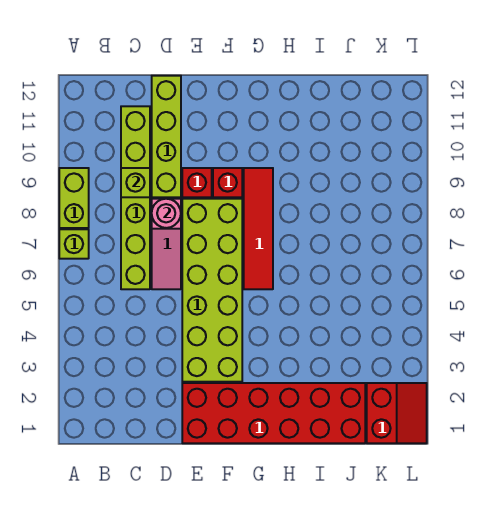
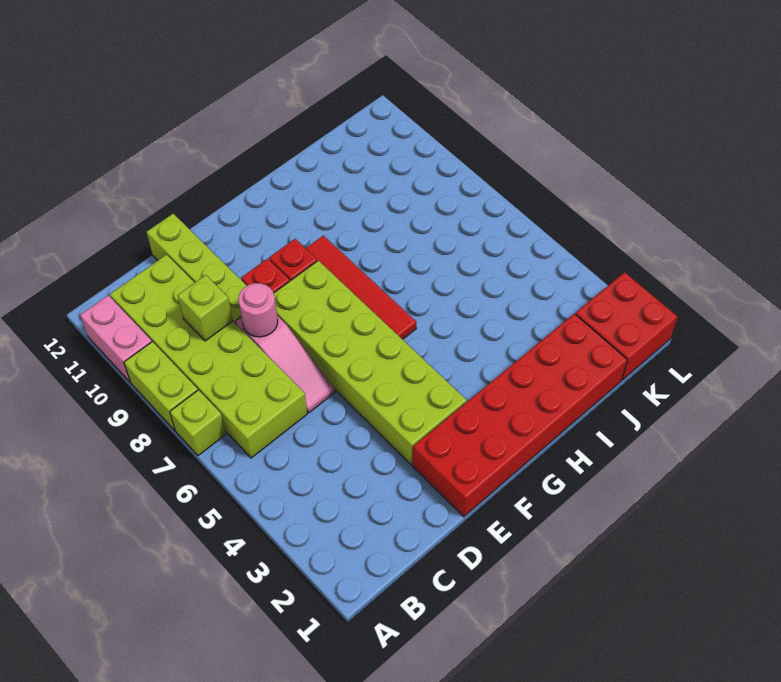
none -> pink brick A10:A11 level 1
lime brick C6:C11 level 1 -> lime brick B6:C11 level 1
red slope K1:L2 level 1 top K -> red brick K1:L2 level 1

